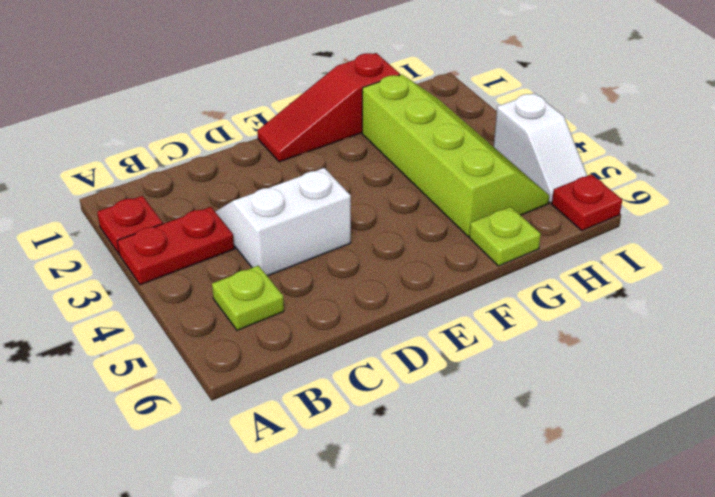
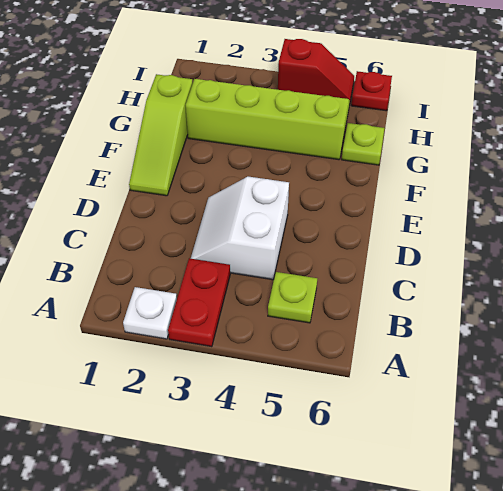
red plate A2 level 1 -> white plate A2 level 1
red slope E1:G1 level 1 top G -> lime slope E1:G1 level 1 top G
white slope I4:I5 level 1 top 4 -> red slope I4:I5 level 1 top 4

